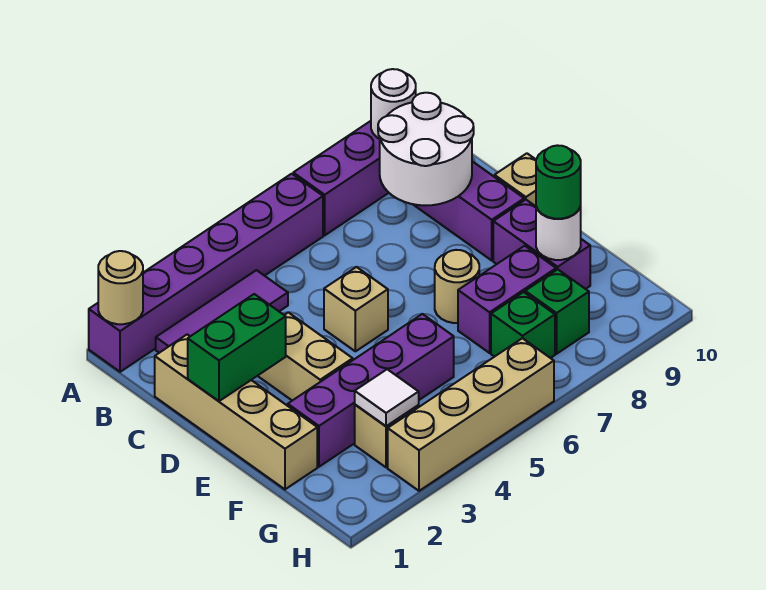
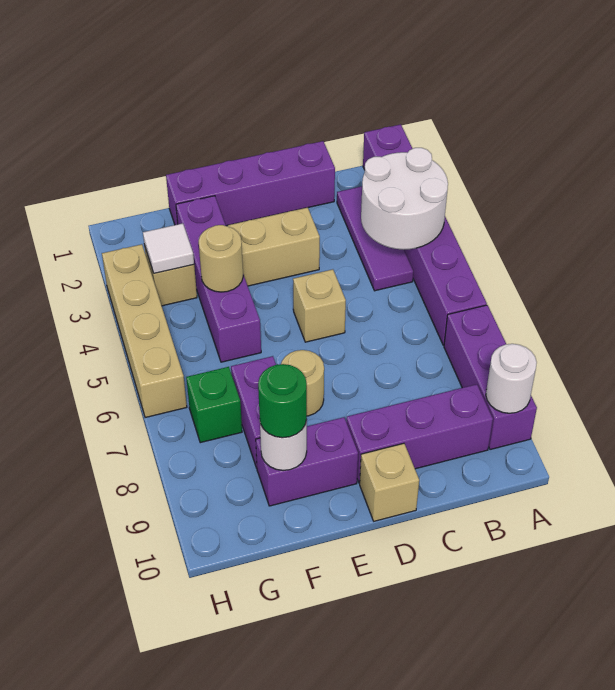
tan round brick A1 level 2 -> tan round brick F4 level 2
white round brick B8:C9 level 2 -> white round brick A3:B4 level 2
tan brick C1:F1 level 1 -> purple brick C1:F1 level 1
green brick D1:D2 level 2 -> none
green brick G8 level 1 -> none

